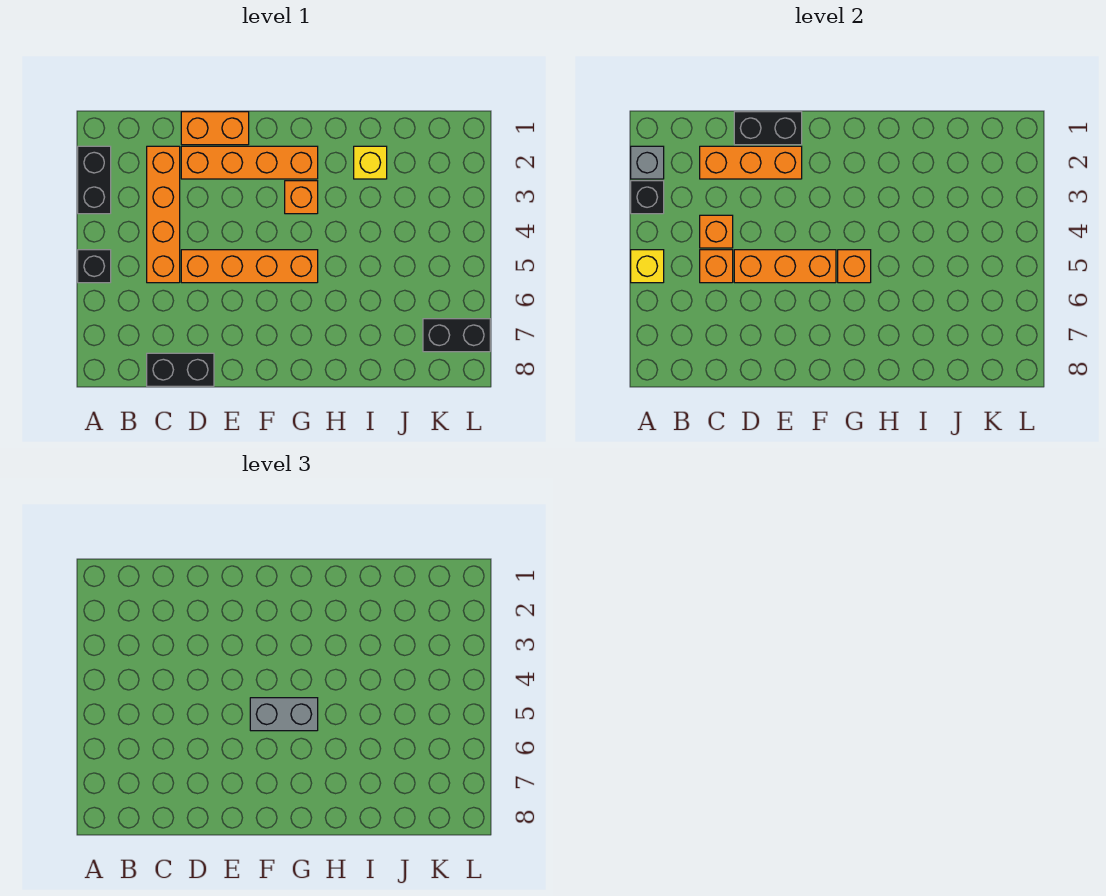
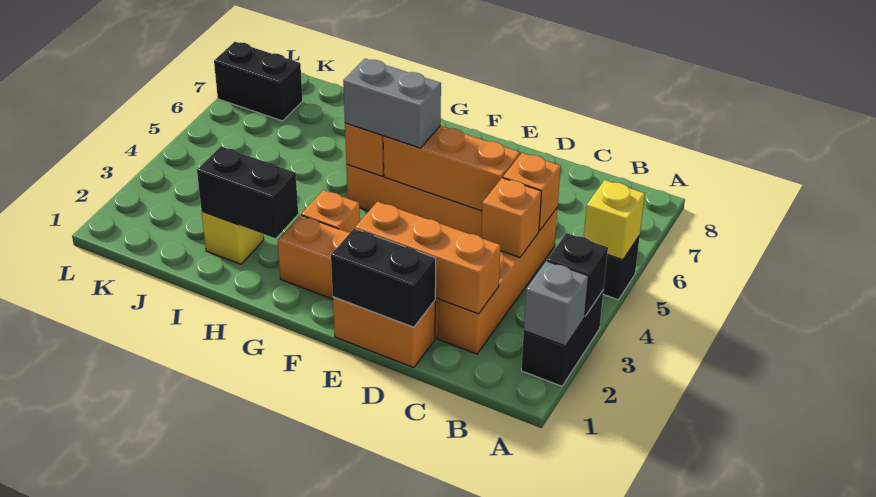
black brick C8:D8 level 1 -> black brick H2:I2 level 2

